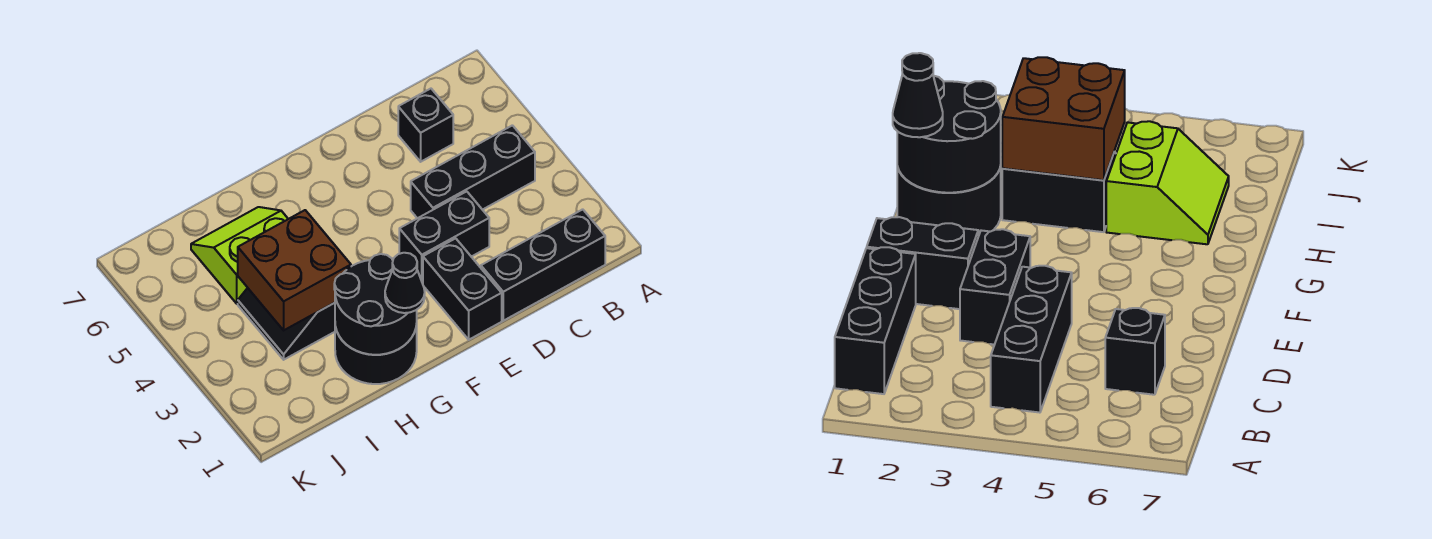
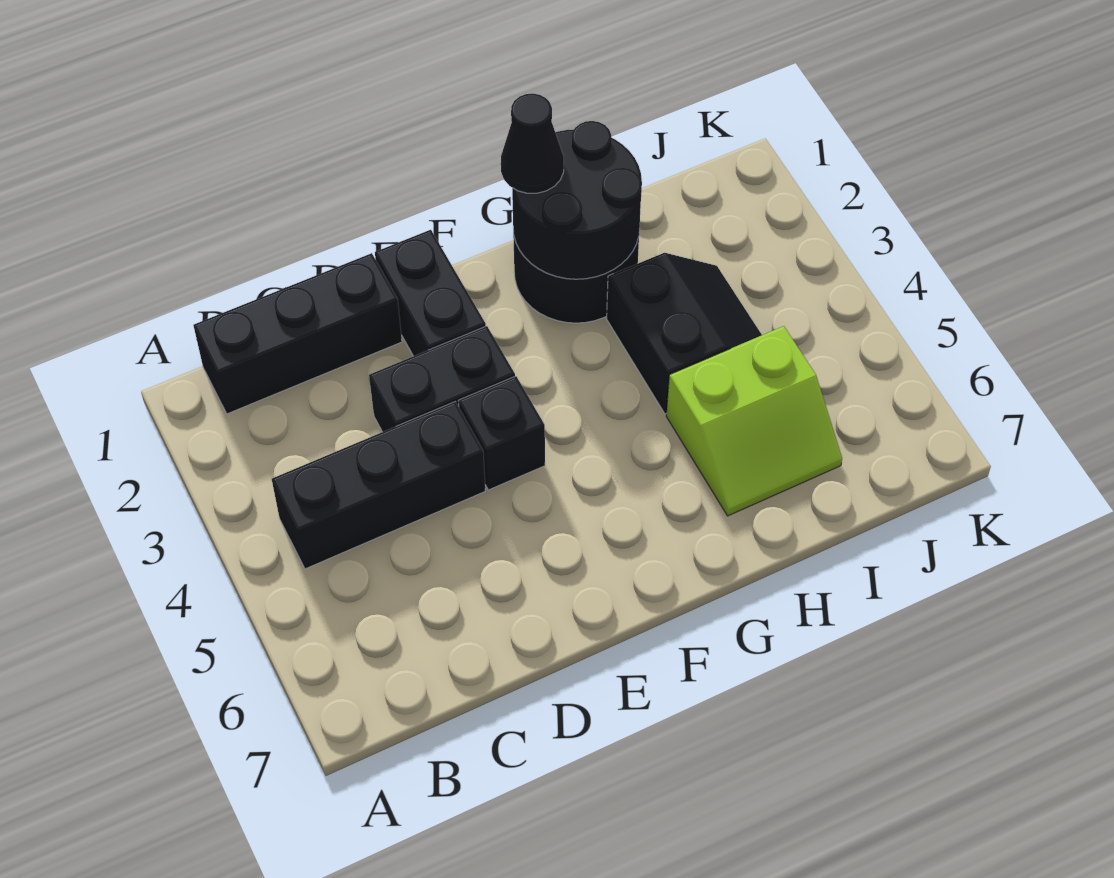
black brick C6 level 1 -> black brick E4 level 1
brown brick H3:I4 level 2 -> none

